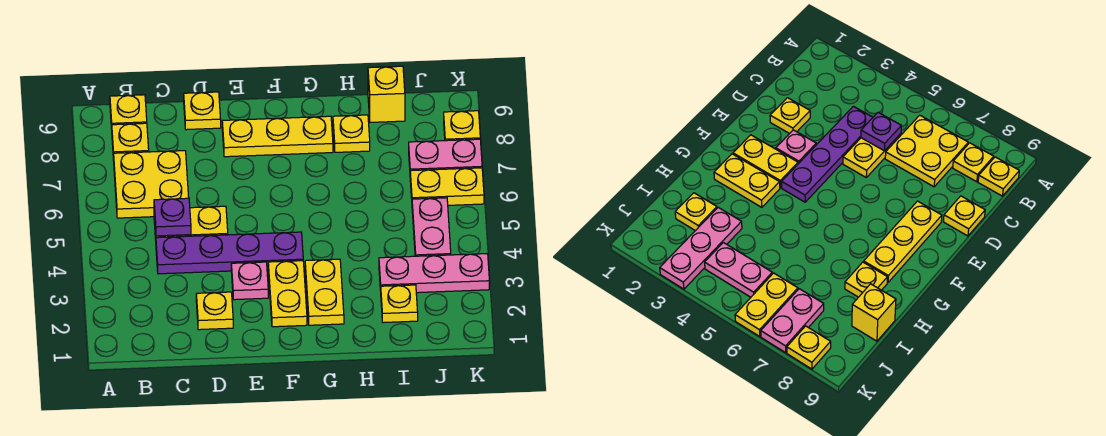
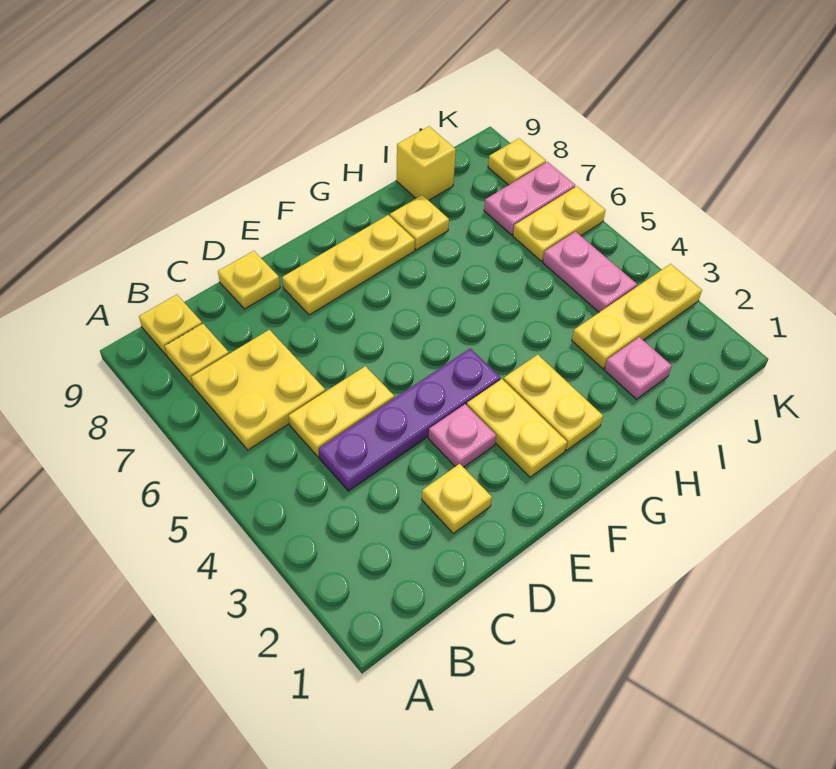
purple plate C5 level 2 -> none
yellow plate I2 level 1 -> pink plate I2 level 1
pink plate I3:K3 level 1 -> yellow plate I3:K3 level 1

